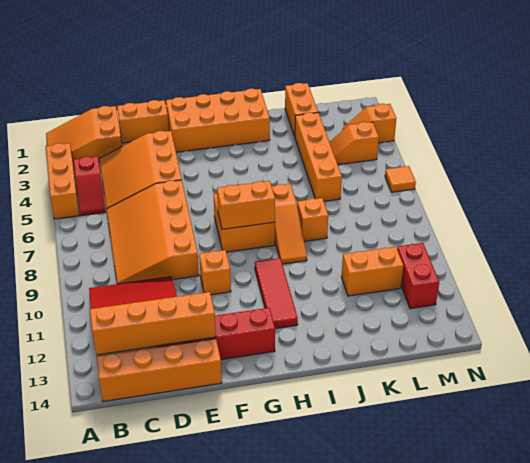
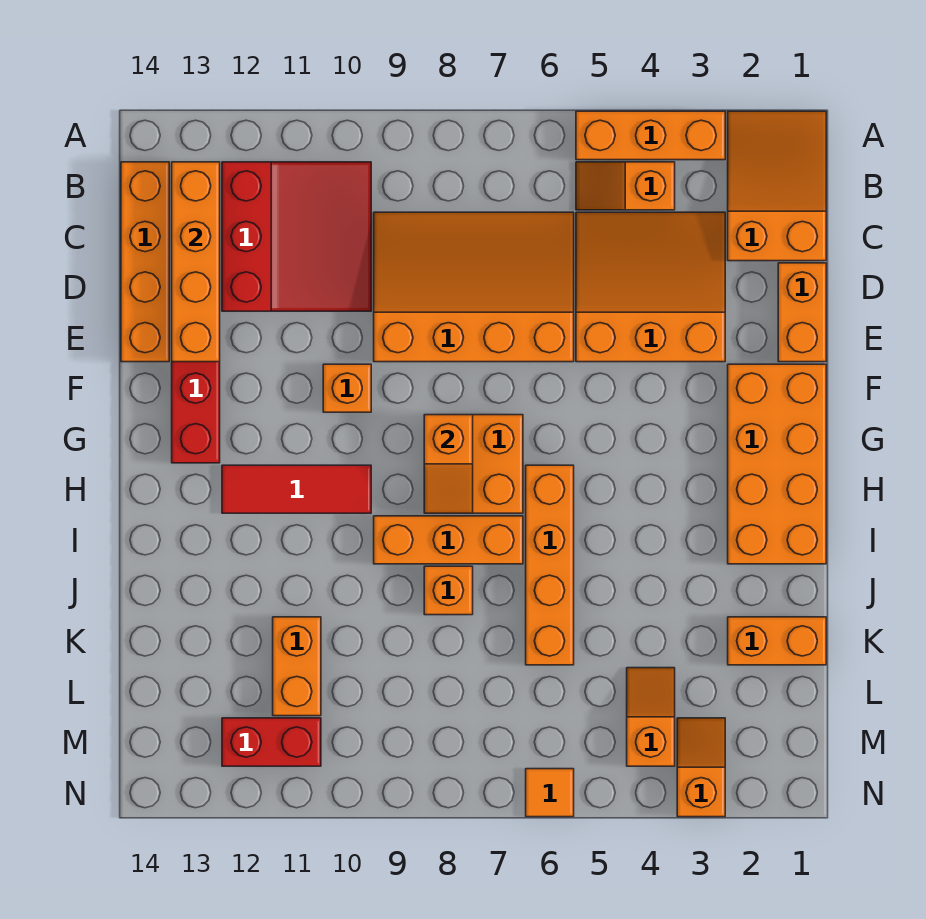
red slope B4:B5 level 1 top 4 -> orange slope B4:B5 level 1 top 4
orange brick G8:H8 level 2 -> orange slope G8:H8 level 2 top G
orange slope I7:I9 level 1 top 7 -> orange brick I7:I9 level 1
orange brick K3:K6 level 1 -> orange brick H6:K6 level 1

